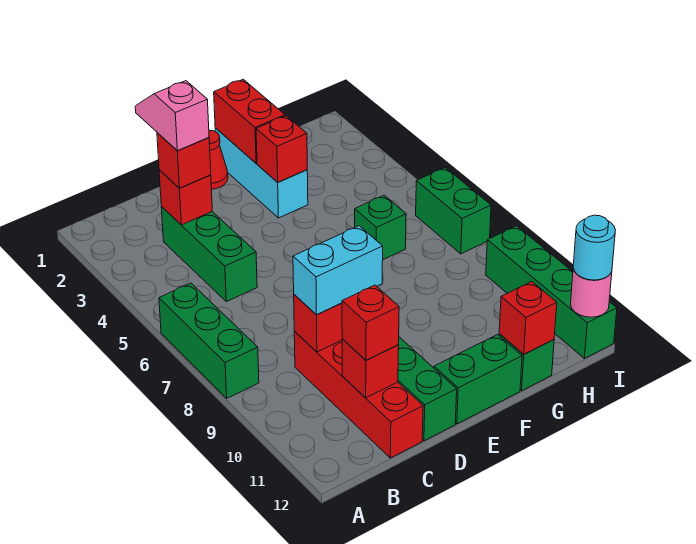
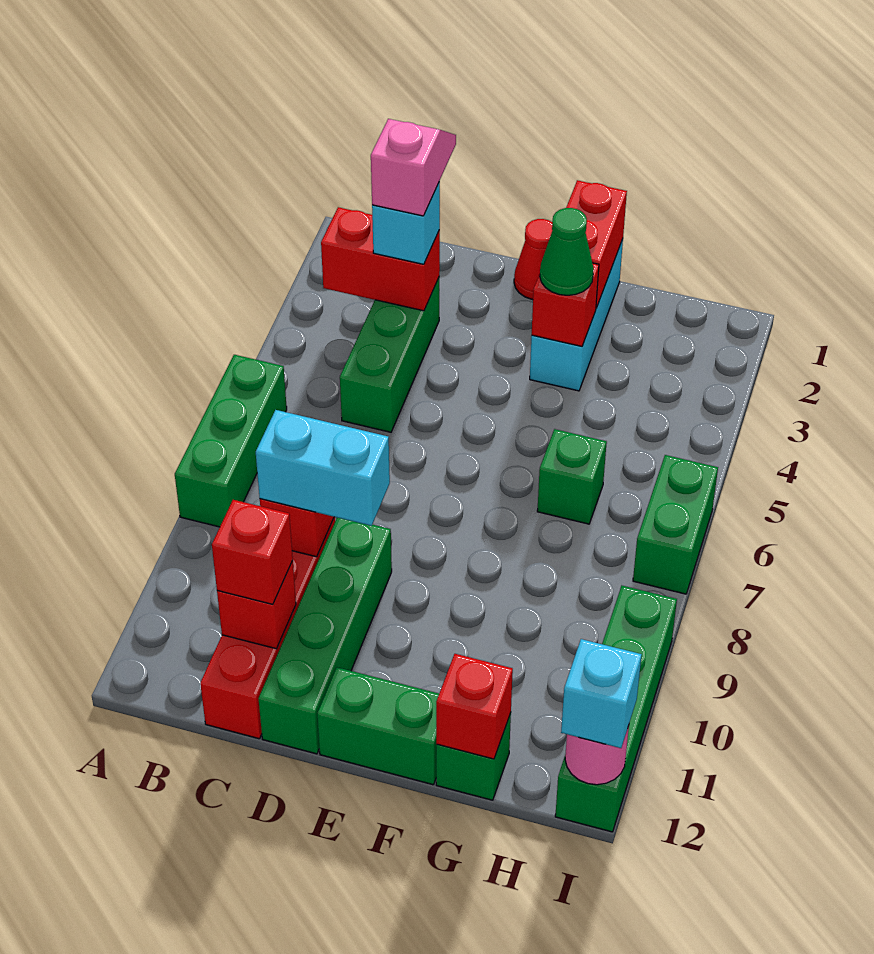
red brick C3 level 2 -> red brick B3:C3 level 2
red brick C3 level 3 -> cyan brick C3 level 3
none -> green cone F3 level 3
cyan round brick I12 level 3 -> cyan brick I12 level 3

